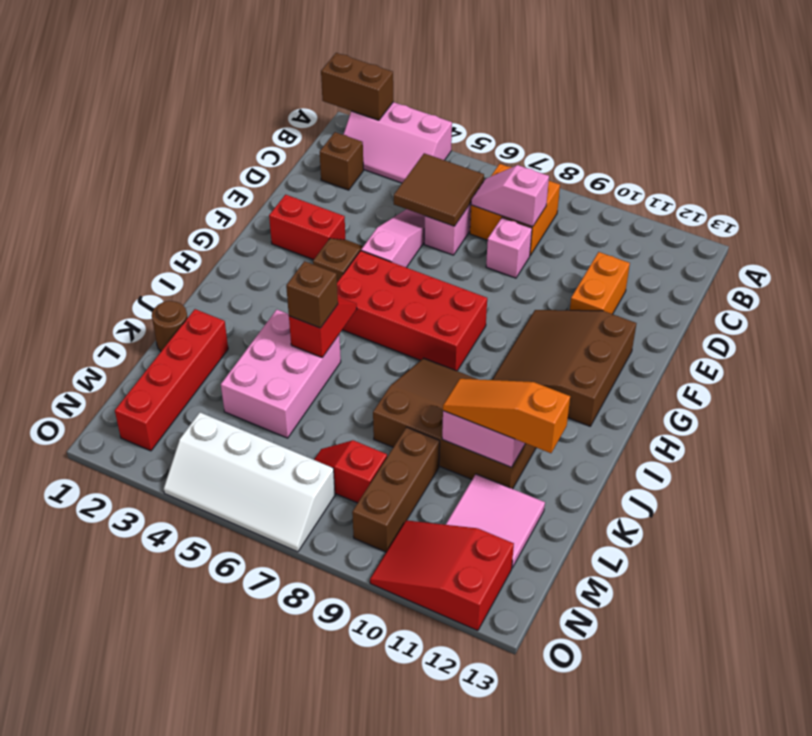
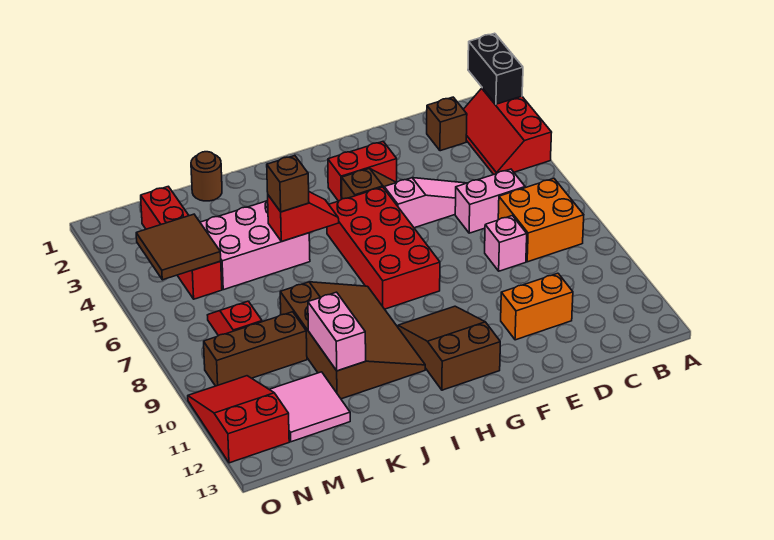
brown brick A1:A2 level 2 -> black brick A1:A2 level 2
pink slope A2:B4 level 1 top A -> red slope A2:B4 level 1 top A
brown tile C5:D6 level 2 -> brown tile M4:N5 level 2
pink slope C7:C8 level 2 top 8 -> none
red brick F2:F3 level 1 -> red brick F3:G3 level 1
brown slope F10:H12 level 1 top 12 -> brown slope G10:H12 level 1 top 12
red brick K2:N2 level 1 -> red brick M2:M5 level 1
orange slope K10:K12 level 3 top 12 -> none
white slope N4:O7 level 1 top N -> none

